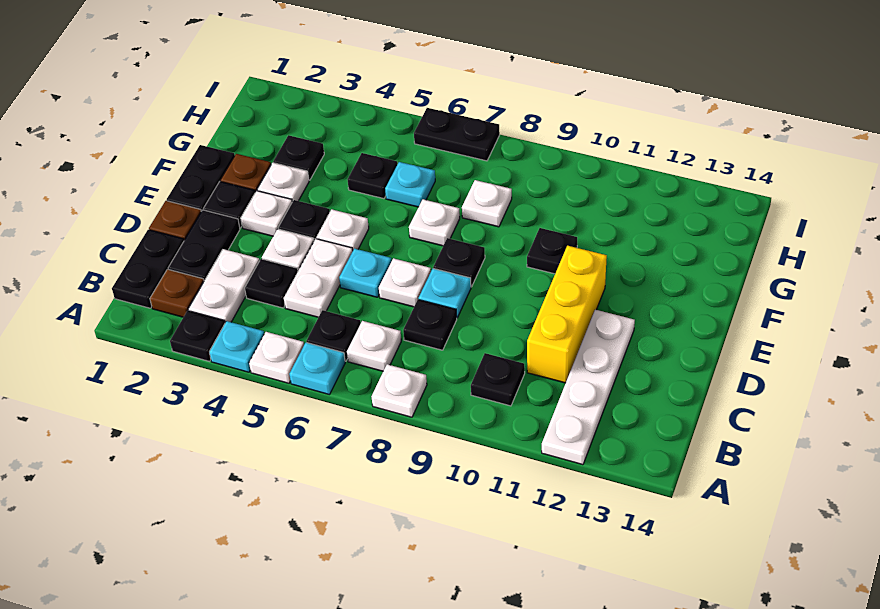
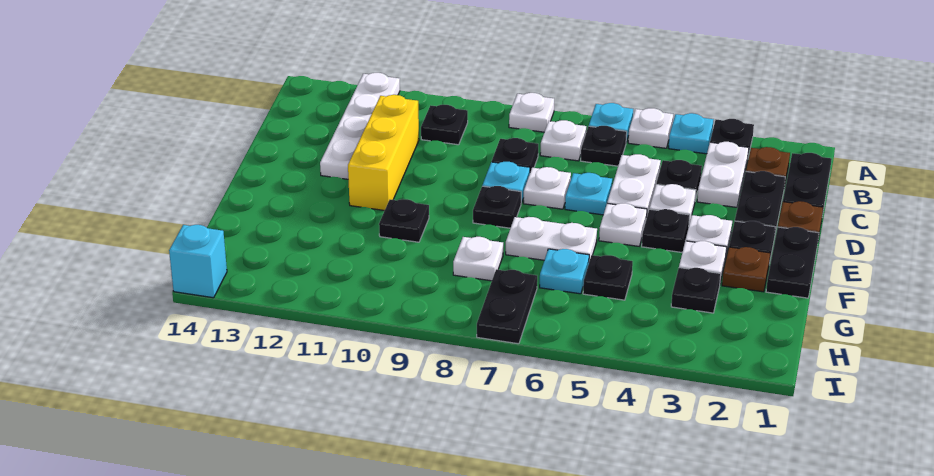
white plate F7 level 1 -> white plate F6:F7 level 1
black plate I6:I7 level 1 -> black plate H7:I7 level 1
none -> cyan brick I14 level 1

